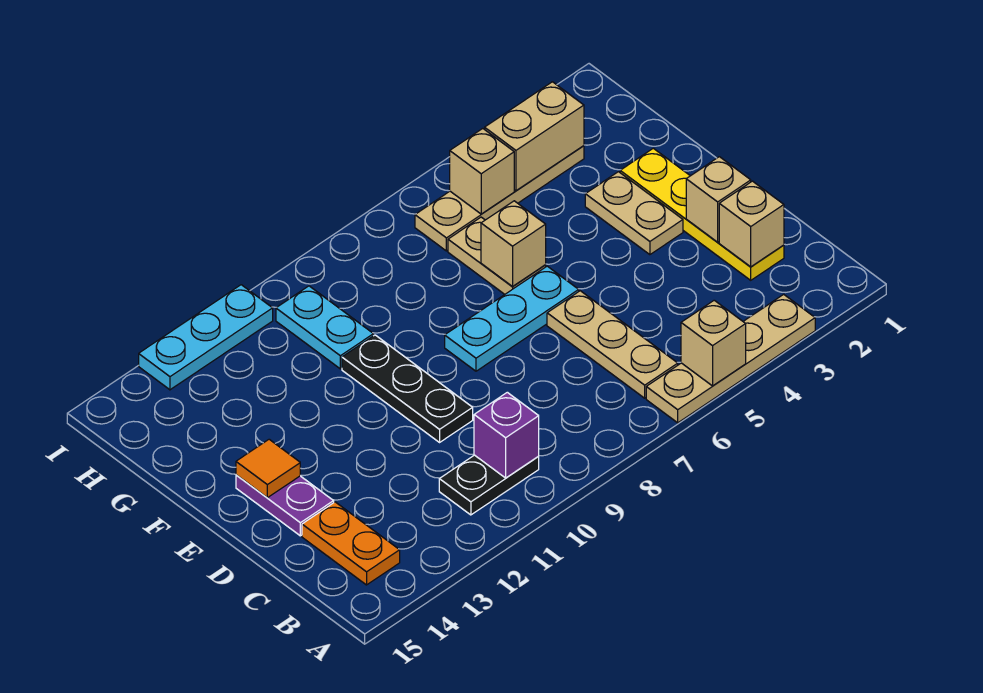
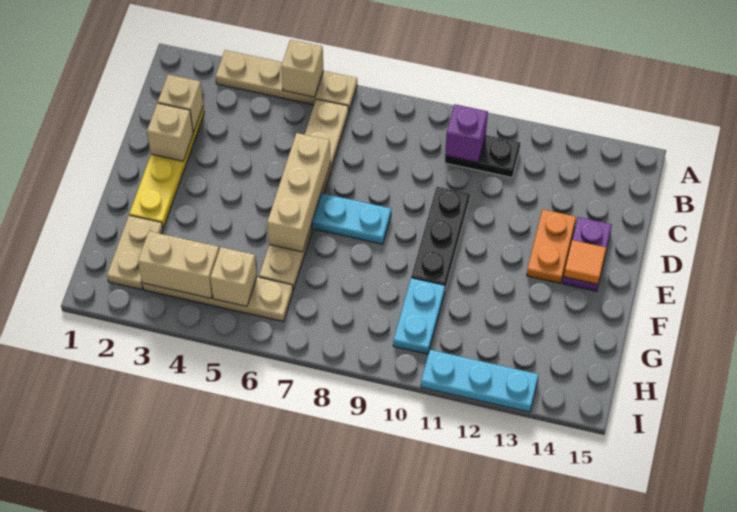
orange plate B14:C14 level 1 -> orange plate D13:E13 level 1
tan plate E3:F3 level 1 -> tan plate G2:H2 level 1
tan brick F6 level 2 -> tan brick D6:F6 level 2

